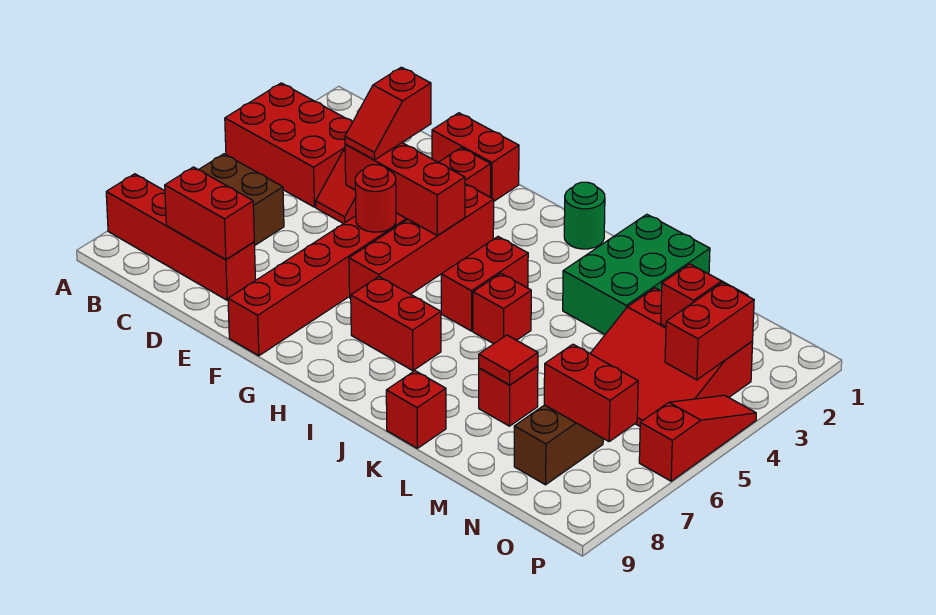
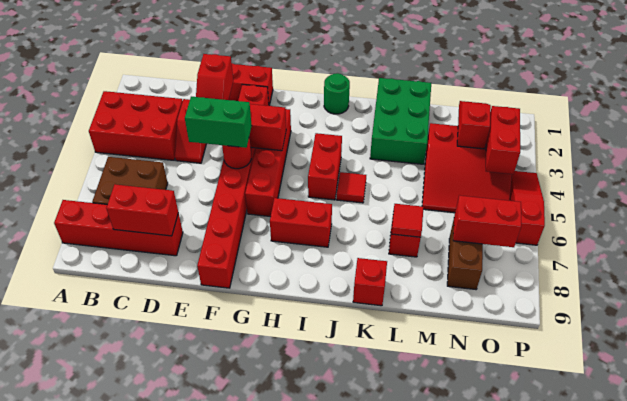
none -> green brick E5:F5 level 3
red brick J5 level 1 -> red tile J5 level 1

